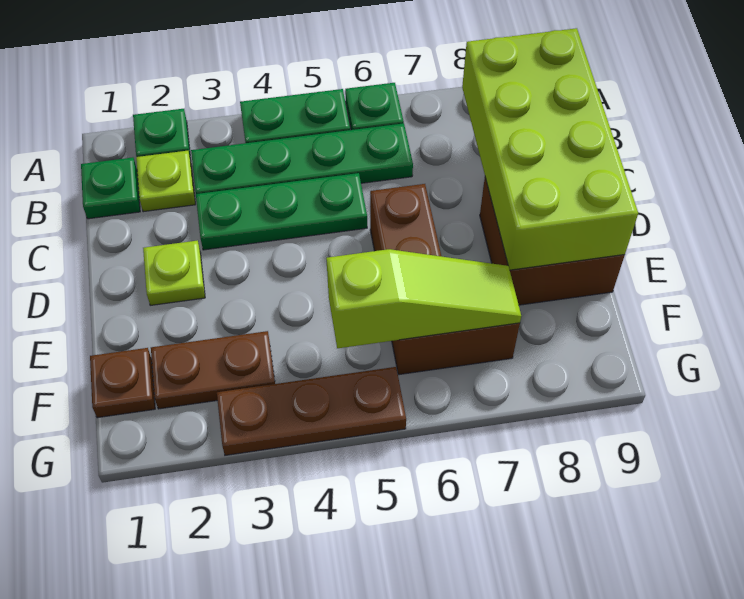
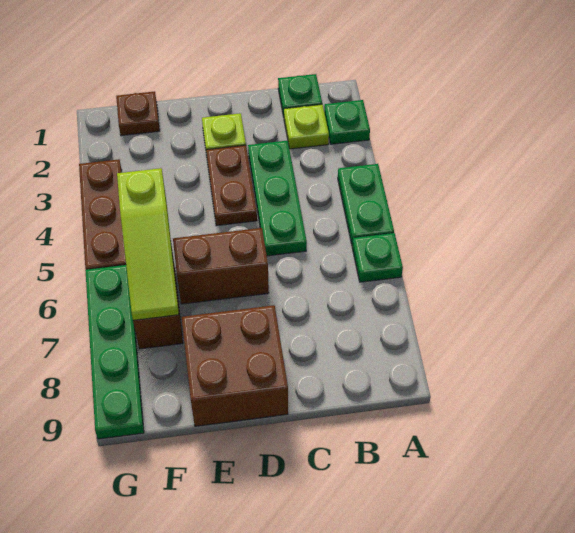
green plate B3:B6 level 1 -> green plate G6:G9 level 1
lime brick B8:E9 level 2 -> none
brown plate F2:F3 level 1 -> brown plate D3:D4 level 1

